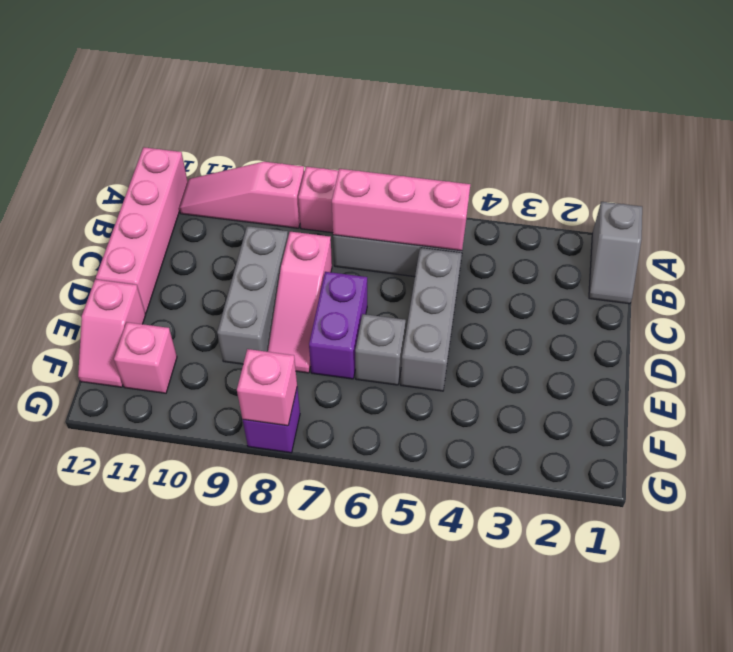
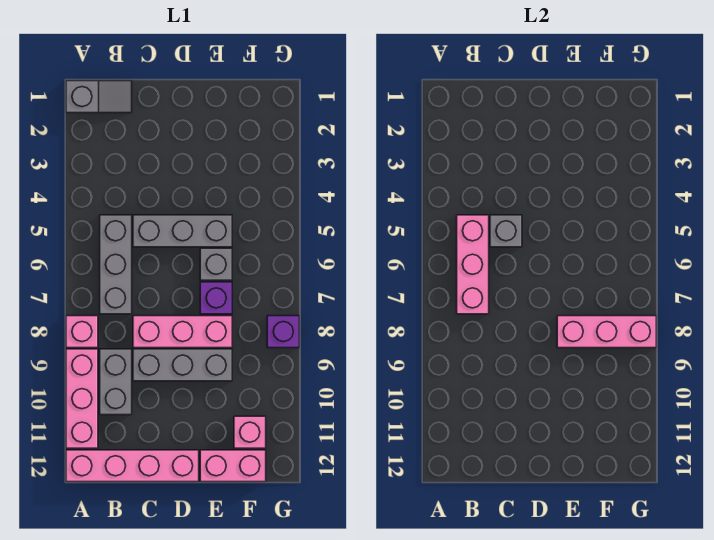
pink slope A9:A11 level 1 top 9 -> pink brick A9:A11 level 1
none -> grey brick B9:B10 level 1
none -> grey brick C5 level 2
pink slope C8:E8 level 1 top C -> pink brick C8:E8 level 1
purple brick D7:E7 level 1 -> purple brick E7 level 1
pink slope E12:F12 level 1 top E -> pink brick E12:F12 level 1
pink brick G8 level 2 -> pink brick E8:G8 level 2

